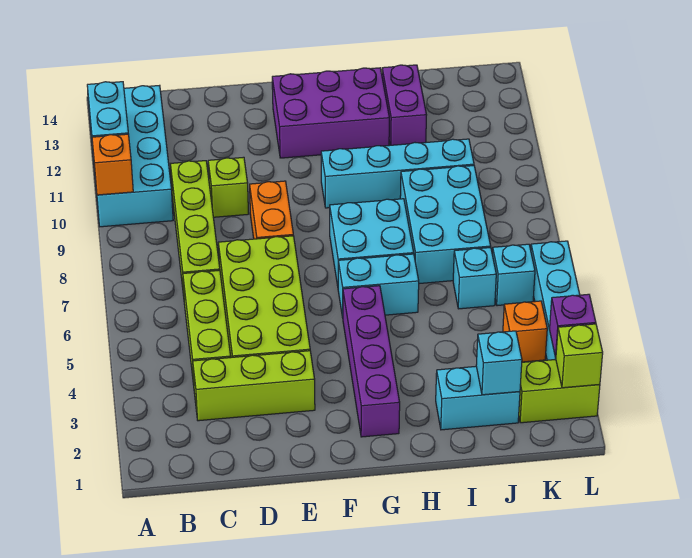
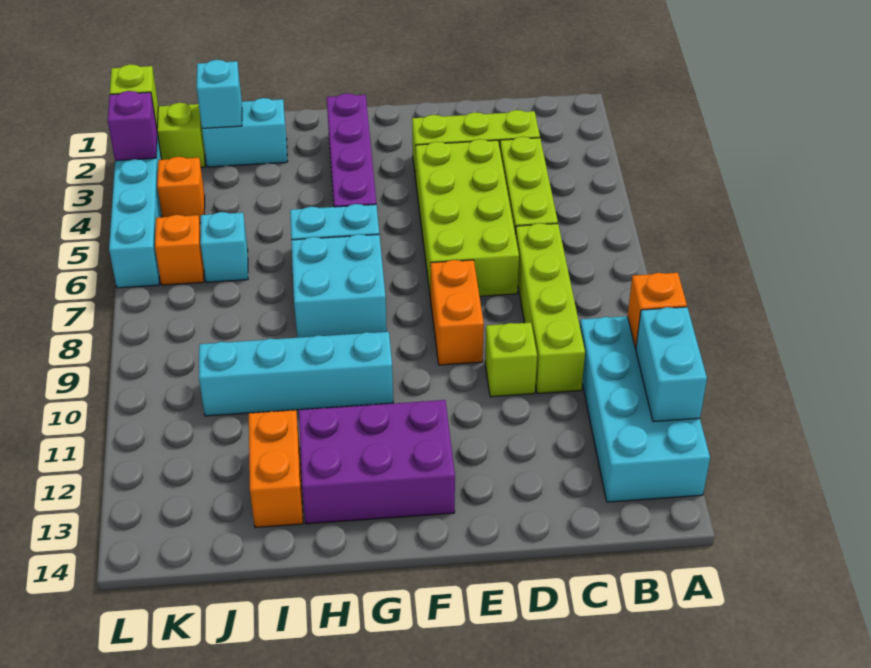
cyan brick I7:J9 level 1 -> none
purple brick I12:I13 level 1 -> orange brick I12:I13 level 1
cyan brick K6 level 1 -> orange brick K6 level 1

